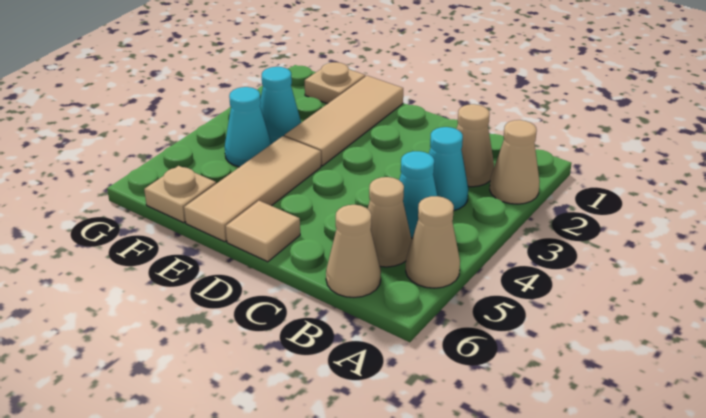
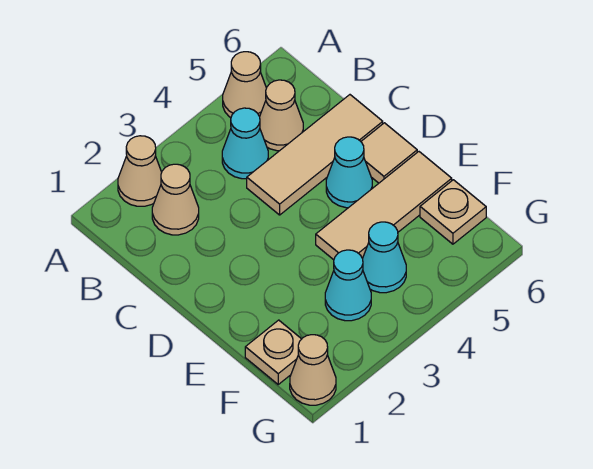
cyan cone B3 level 1 -> cyan cone D5 level 1
tan cone B6 level 1 -> tan cone G1 level 1
tan tile E1:E3 level 1 -> tan tile C4:C6 level 1

